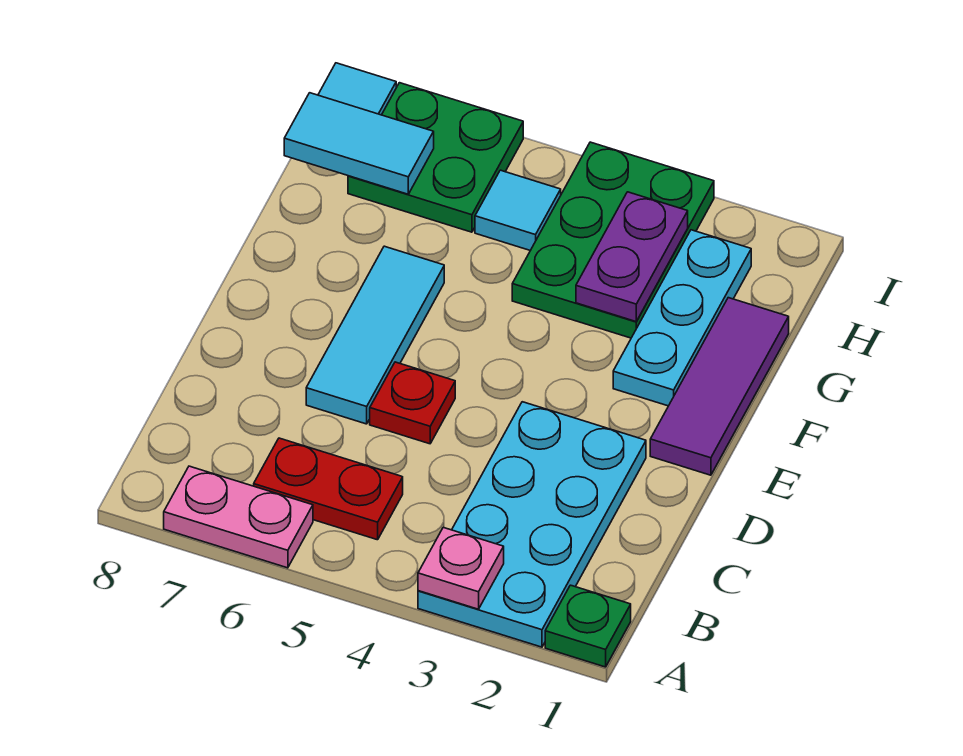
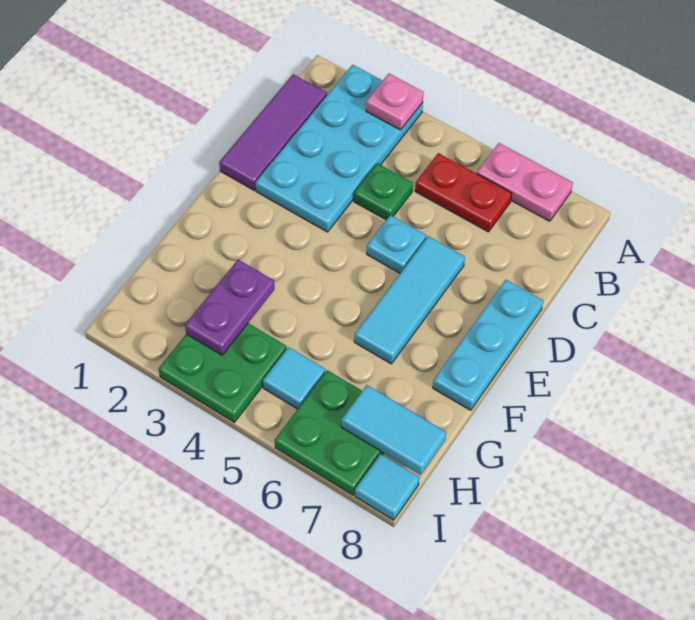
green plate A1 level 1 -> green plate C4 level 1
red plate D5 level 1 -> cyan plate D5 level 1
purple tile E1:G1 level 1 -> purple tile B1:D1 level 1
cyan plate F2:H2 level 1 -> cyan plate D8:F8 level 1
green plate G3:I4 level 1 -> green plate H3:I4 level 1

